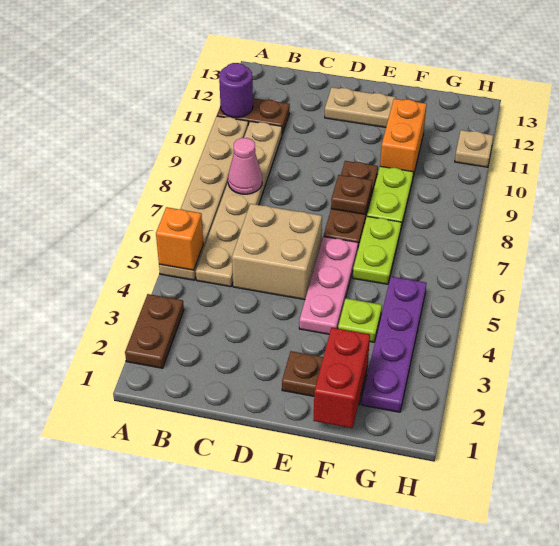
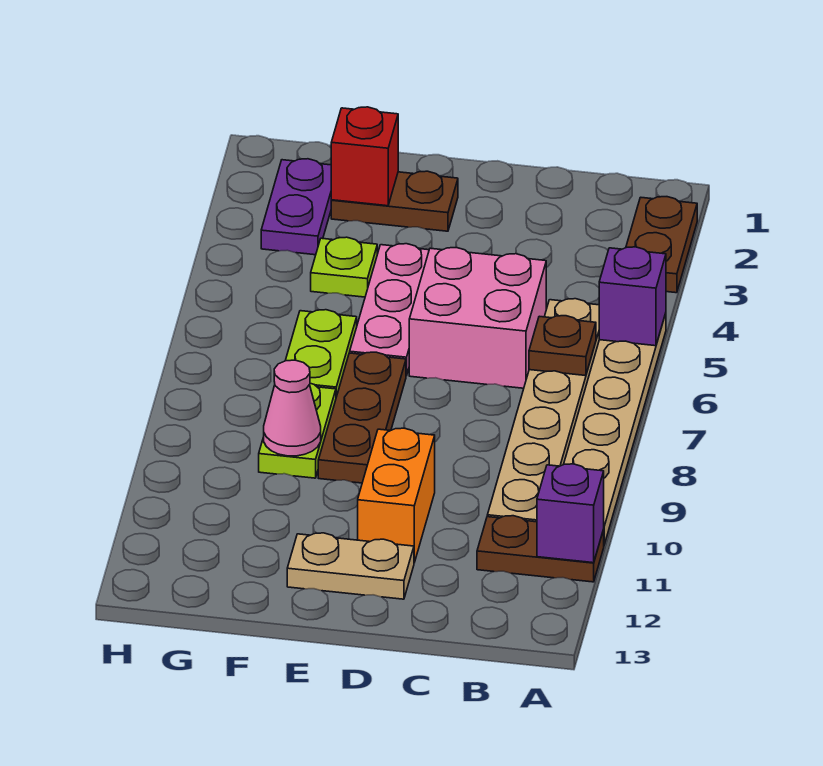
orange brick A5 level 2 -> purple brick A5 level 2
purple round brick A11 level 2 -> purple brick A11 level 2
pink cone B8 level 2 -> pink cone F9 level 2
tan brick C5:D6 level 1 -> pink brick C5:D6 level 1
brown plate E8 level 2 -> brown plate B6 level 2
red brick F1:F2 level 2 -> red brick F2 level 2
orange brick F10:F11 level 1 -> orange brick D10:D11 level 1
purple plate G2:G5 level 1 -> purple plate G2:G3 level 1
tan plate H11 level 1 -> none

